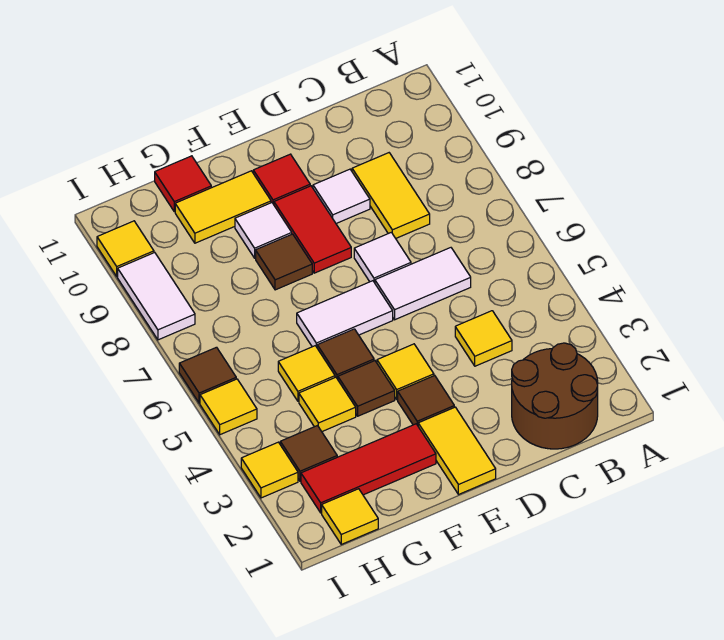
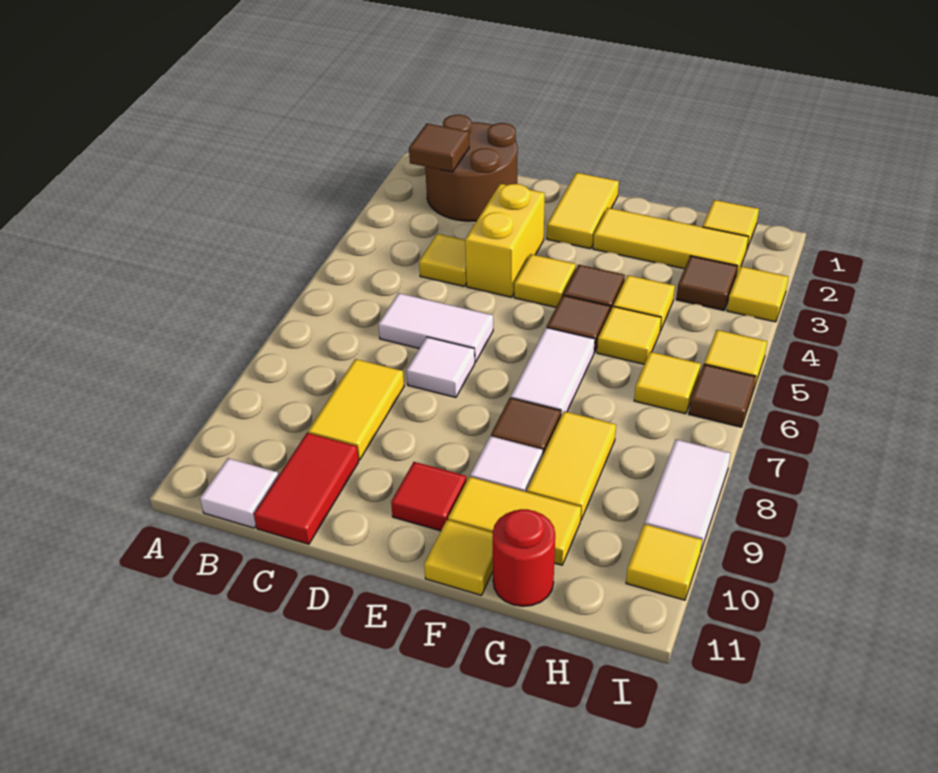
none -> yellow brick D3:D4 level 1
white tile D9 level 1 -> white tile B11 level 1
brown tile E3 level 1 -> brown tile B2 level 2
white tile E6:F6 level 1 -> white tile F6:F7 level 1
red tile E8:E9 level 1 -> red tile C10:C11 level 1
red tile F2:H2 level 1 -> yellow tile F2:H2 level 1
none -> yellow tile F11 level 1
none -> yellow tile G8:G9 level 1
red tile G11 level 1 -> red round brick G11 level 1
none -> yellow tile H6 level 1

